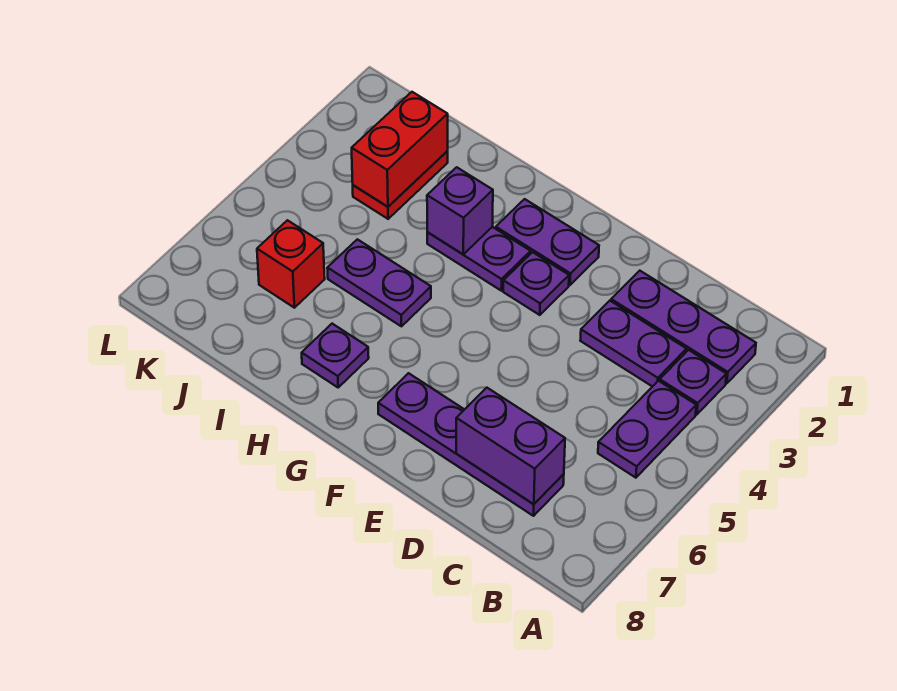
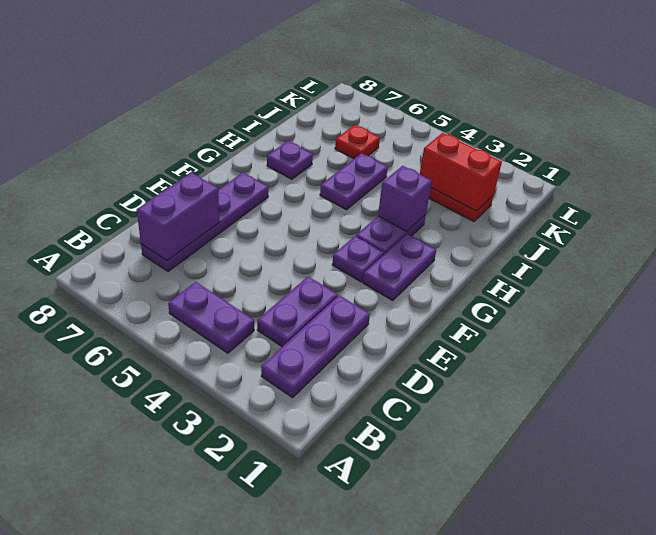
purple plate B3 level 1 -> none
red brick J6 level 1 -> red plate J6 level 1

